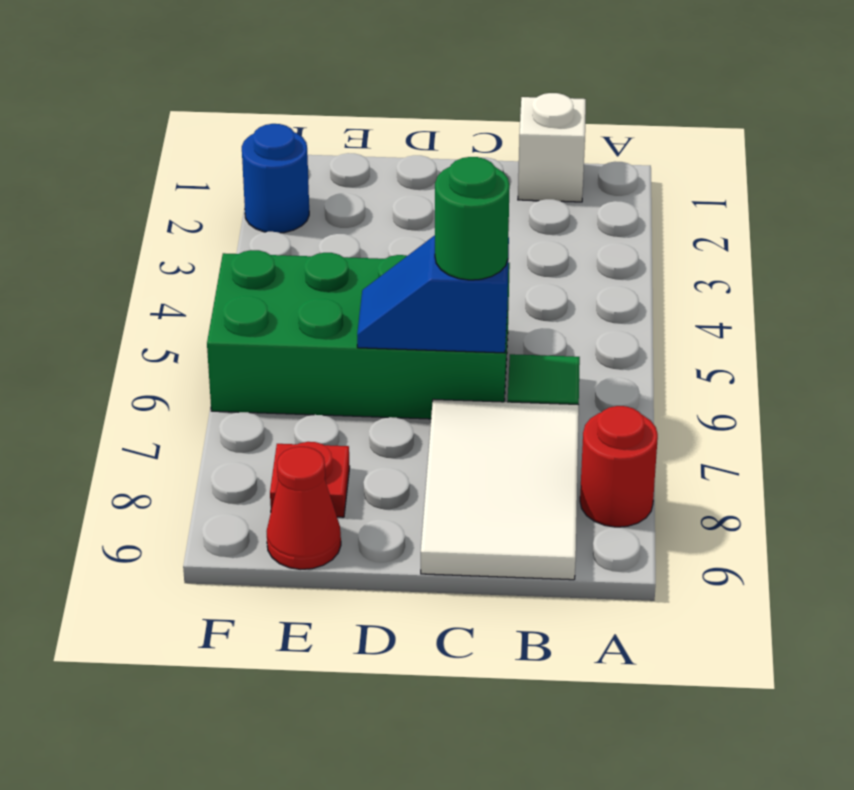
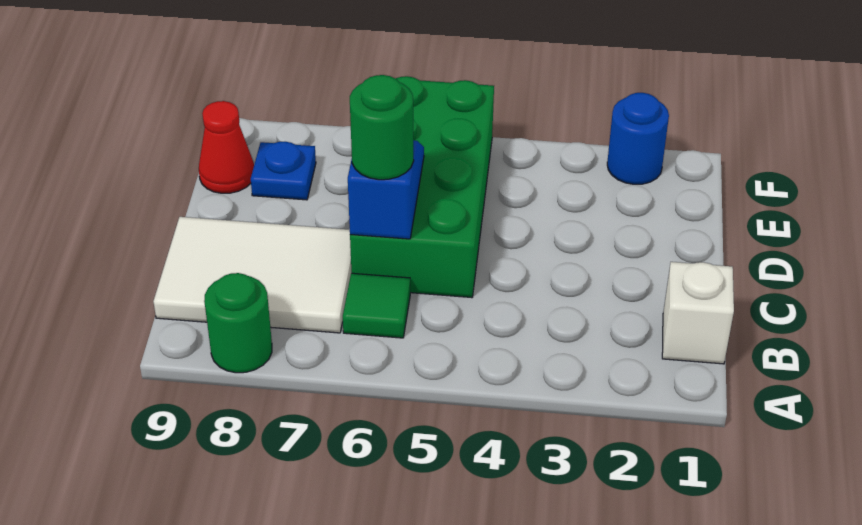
red round brick A8 level 1 -> green round brick A8 level 1
red plate E8 level 1 -> blue plate E8 level 1

